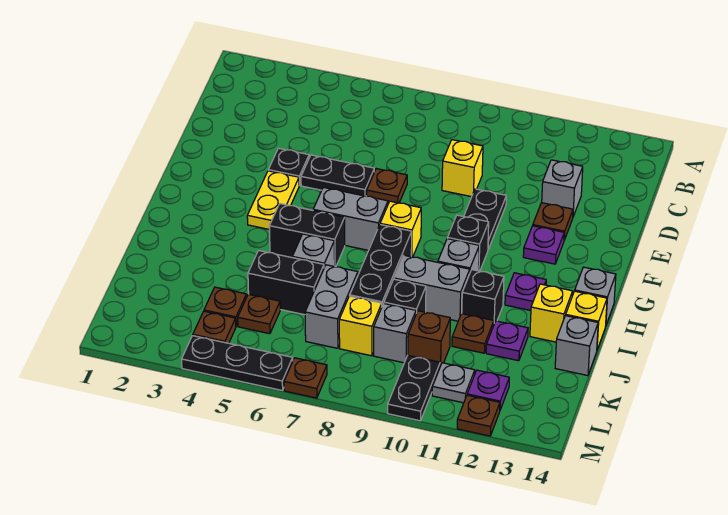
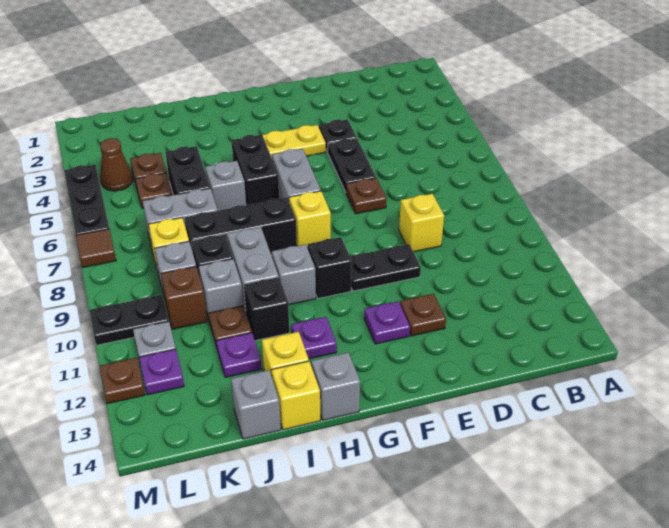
grey brick D12 level 1 -> grey brick J10 level 1
brown plate L4 level 1 -> brown cone L4 level 1
brown plate M7 level 1 -> brown tile M7 level 1

